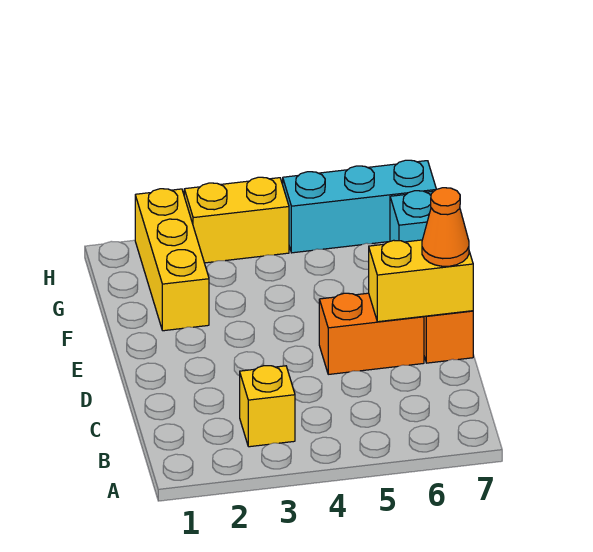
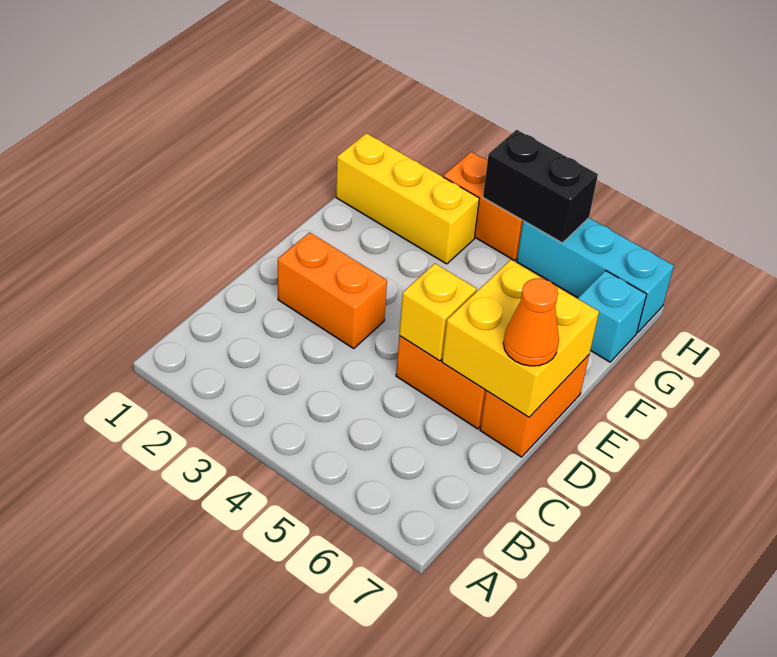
yellow brick B3 level 1 -> yellow brick D5 level 2
none -> orange brick D2:D3 level 1
yellow brick D6:D7 level 2 -> yellow brick D6:E7 level 2
yellow brick F2:H2 level 1 -> yellow brick G1:G3 level 1
yellow brick H3:H4 level 1 -> orange brick H3:H4 level 1
none -> black brick H4:H5 level 2

